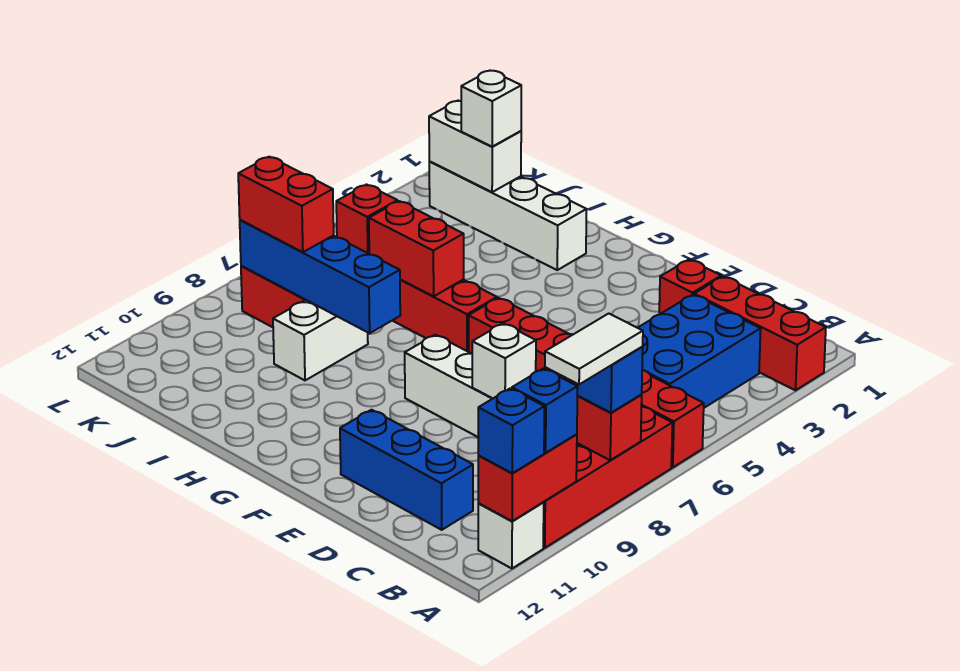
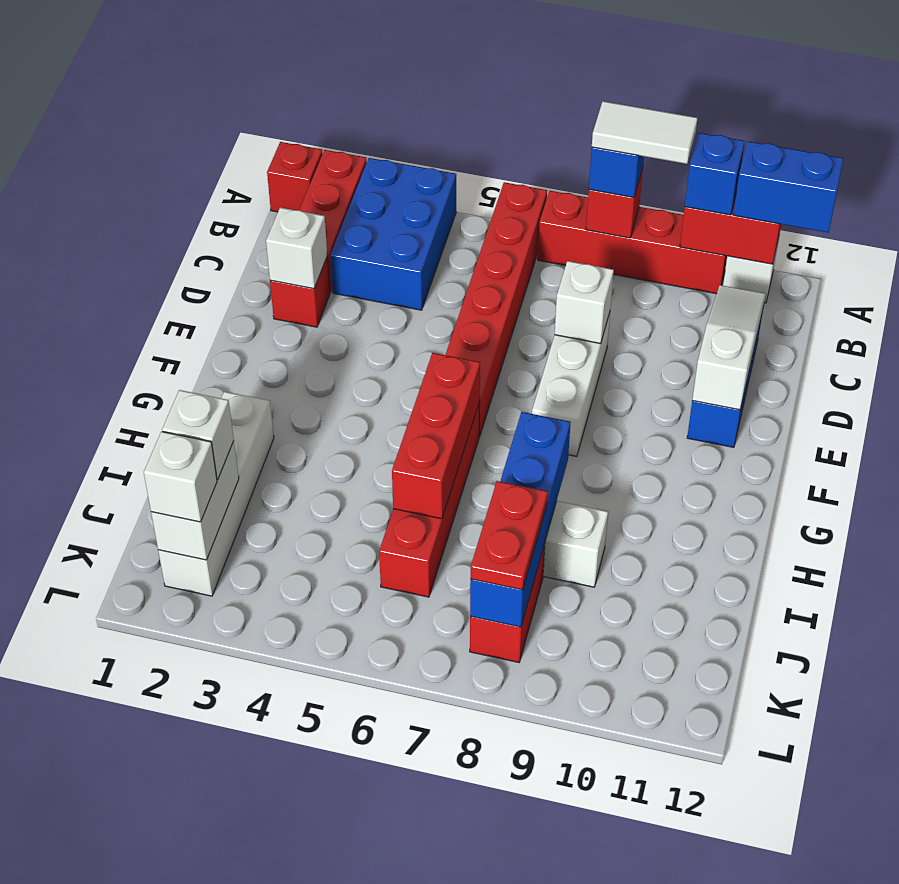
blue brick A11 level 3 -> blue brick A11:A12 level 3
blue brick B3:C5 level 1 -> blue brick A3:C4 level 1
none -> white slope C11:E11 level 2 top E
none -> white brick D2 level 2
red brick H6:I6 level 2 -> red brick G6:I6 level 2
red brick J6 level 2 -> red brick A1 level 1
red brick J8:K8 level 3 -> red plate J8:K8 level 3
none -> white brick K2 level 3

